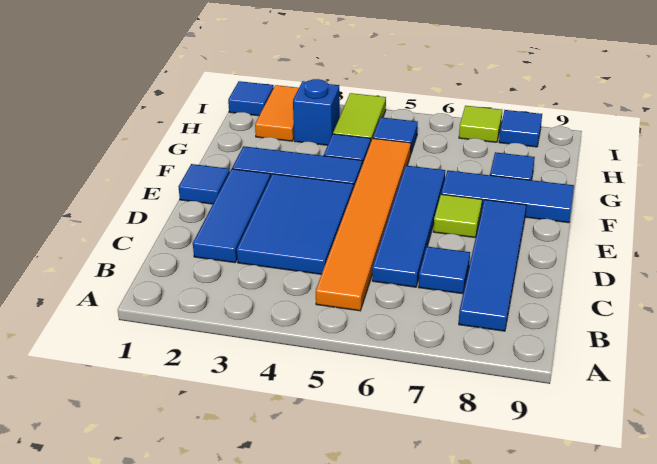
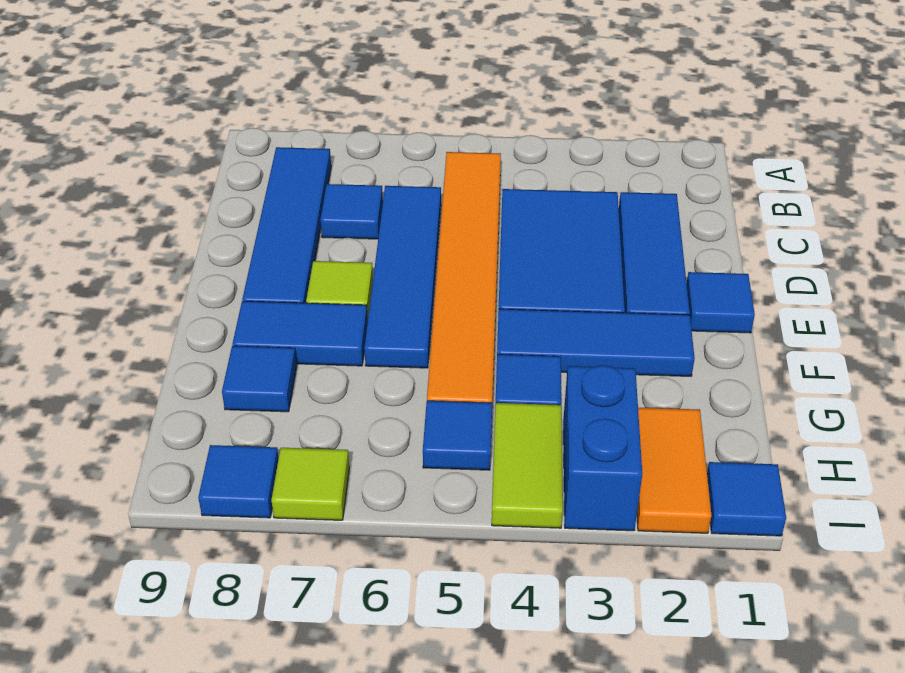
blue tile F7:F9 level 1 -> blue tile F7:F8 level 1
blue brick H3 level 1 -> blue brick H3:I3 level 1

